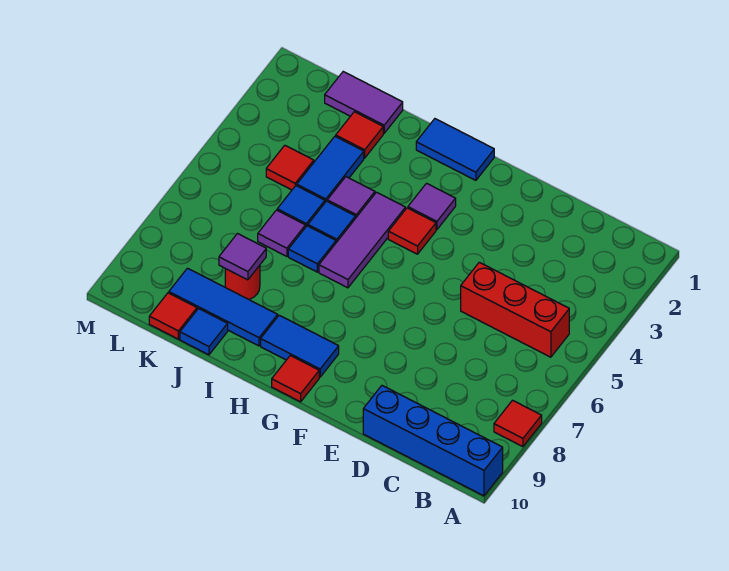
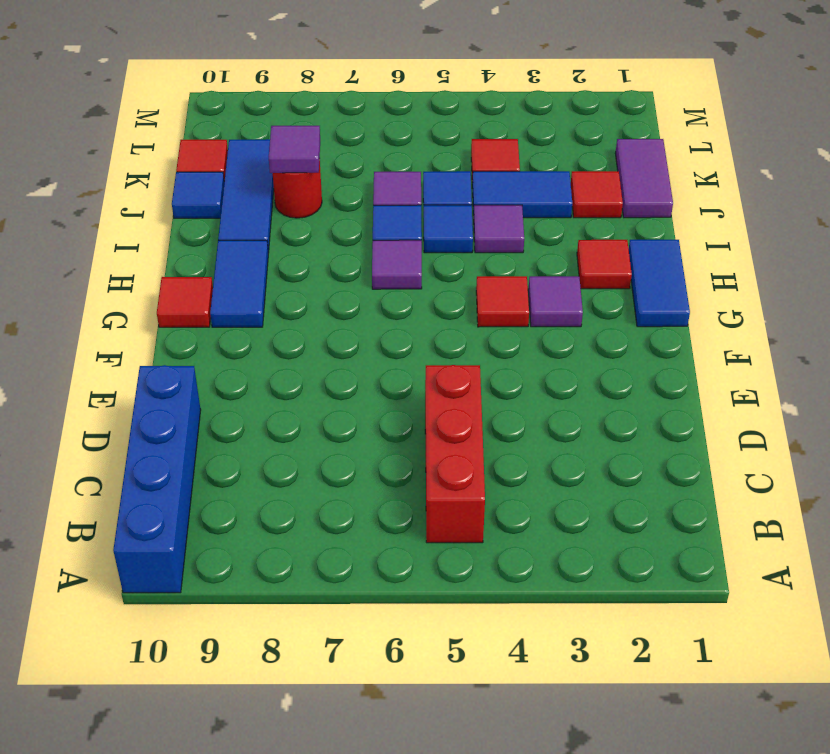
red tile A8 level 1 -> red tile H2 level 1
purple tile H4:H6 level 1 -> purple tile H6 level 1

